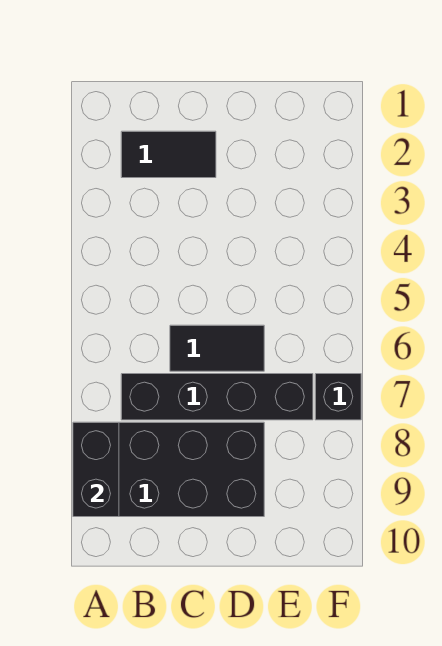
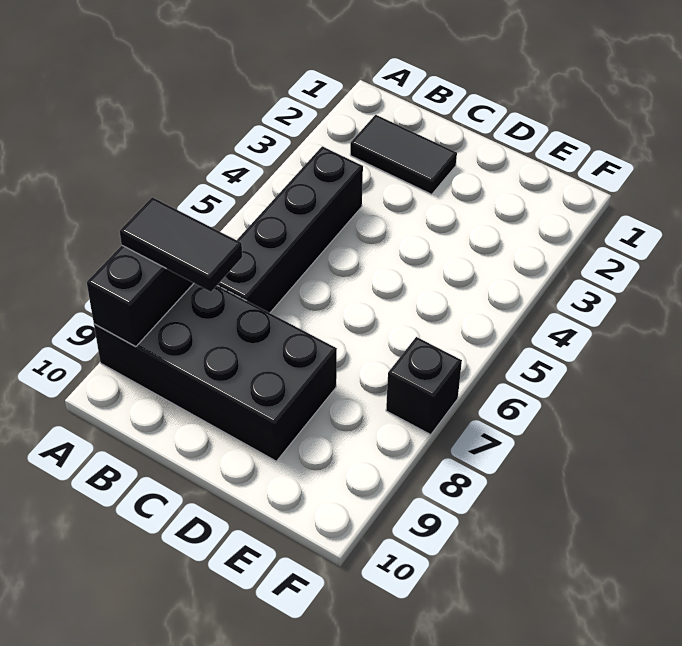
black brick B7:E7 level 1 -> black brick B4:B7 level 1
black tile C6:D6 level 1 -> black tile A8:B8 level 3

